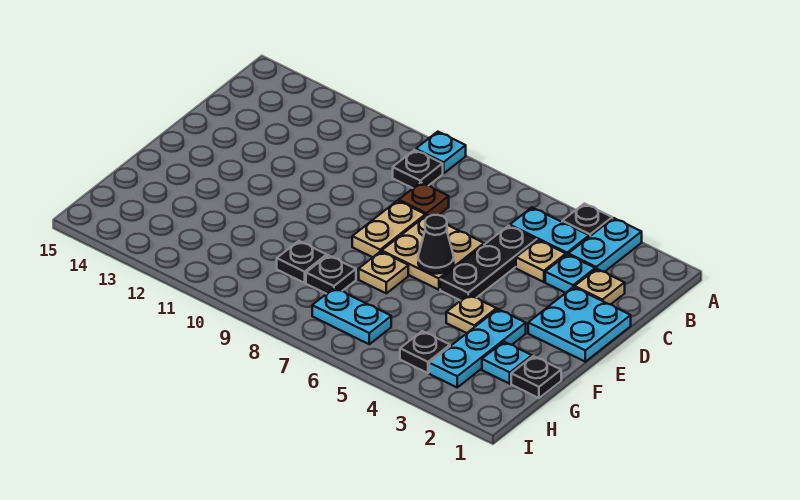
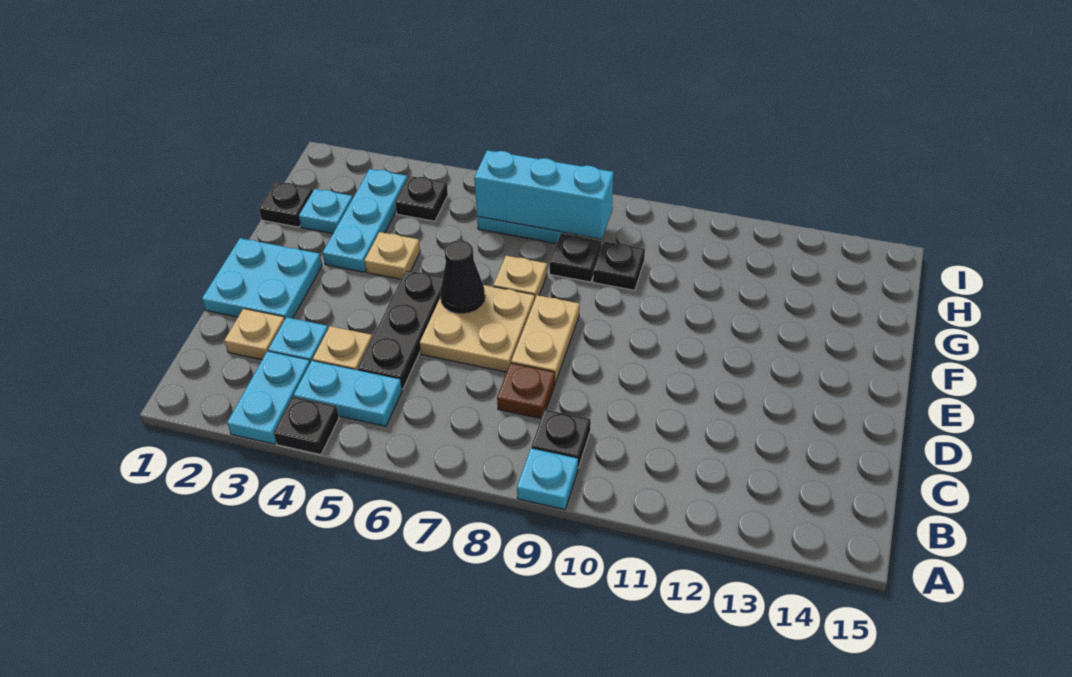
none -> cyan brick H6:H8 level 2

